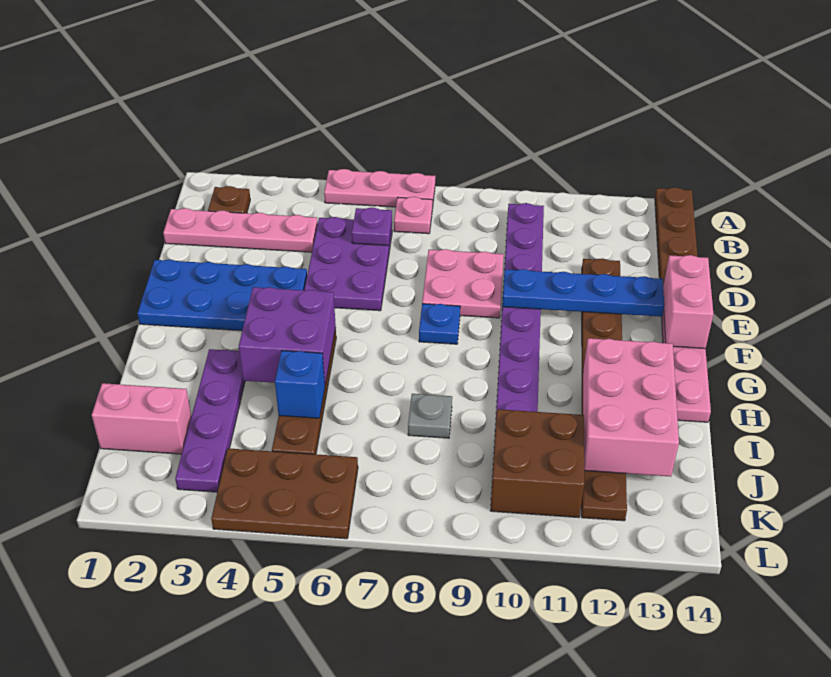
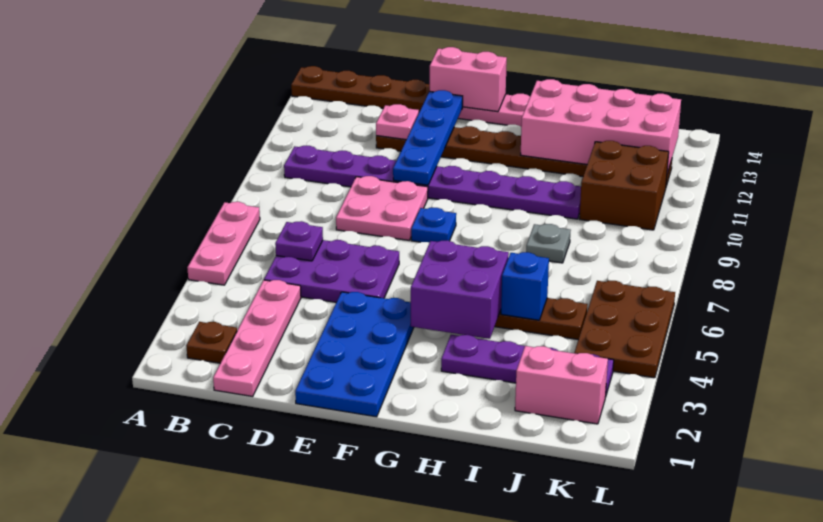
pink plate B7 level 1 -> pink plate D12 level 2
pink brick H12:J13 level 2 -> pink brick H12:K13 level 2
pink brick J1:J2 level 1 -> pink brick J2:K2 level 1

